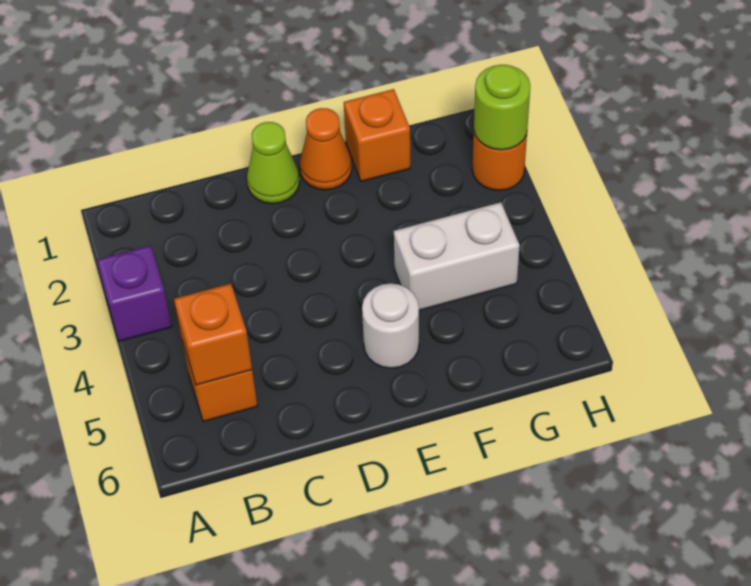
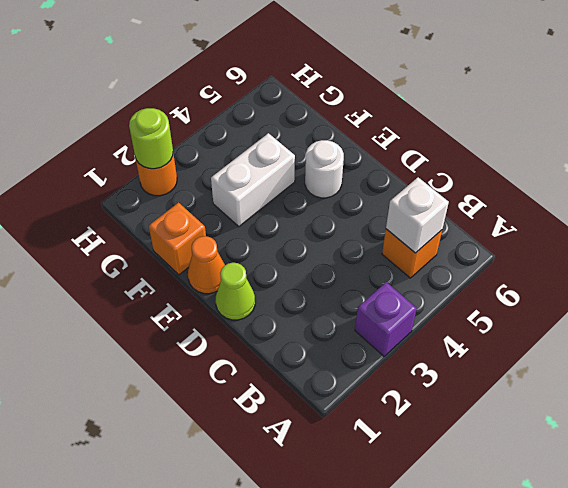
orange brick B5 level 2 -> white brick B5 level 2
white brick F4:G4 level 1 -> white brick F3:F4 level 1

